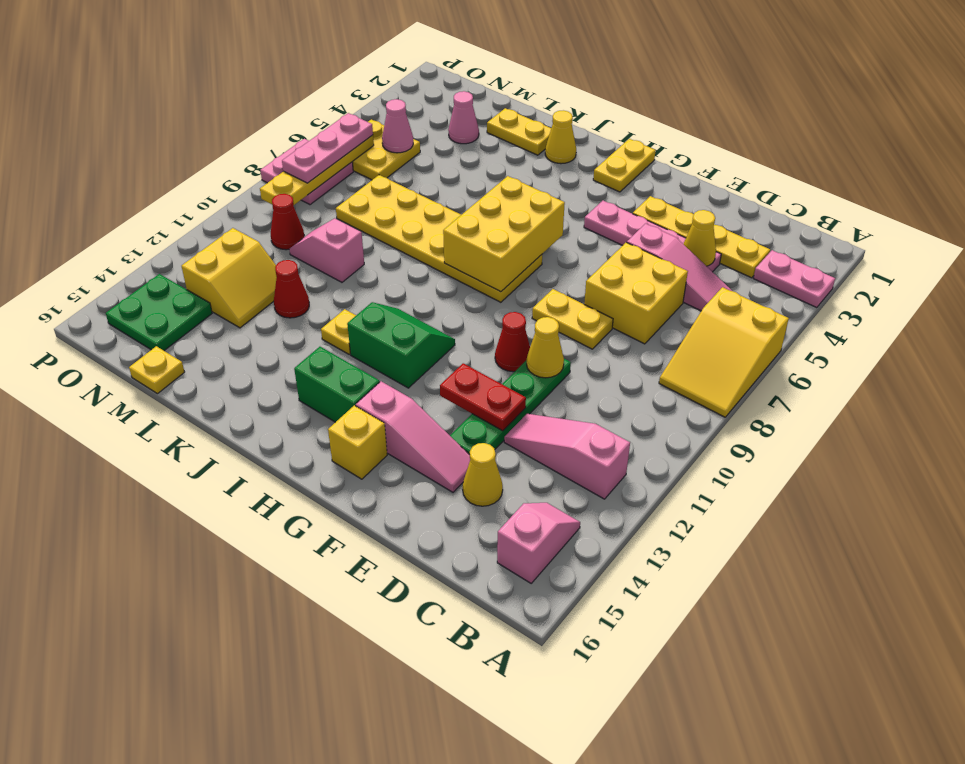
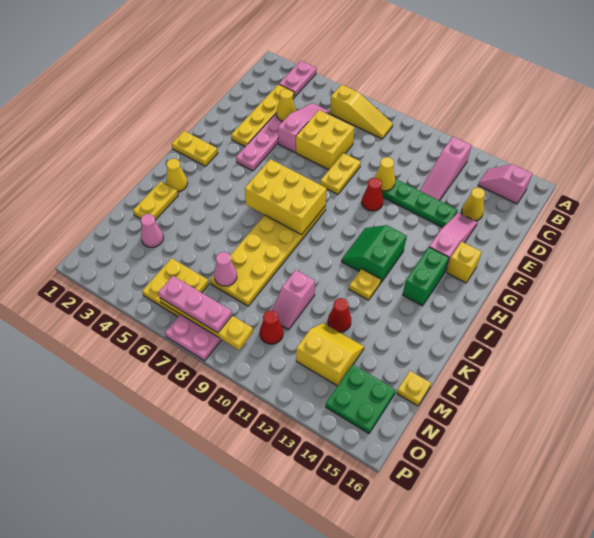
yellow slope A6:B8 level 1 top 6 -> yellow slope B6:B8 level 1 top 6
red plate E12:F12 level 2 -> none
pink cone N5 level 2 -> pink cone M7 level 2

